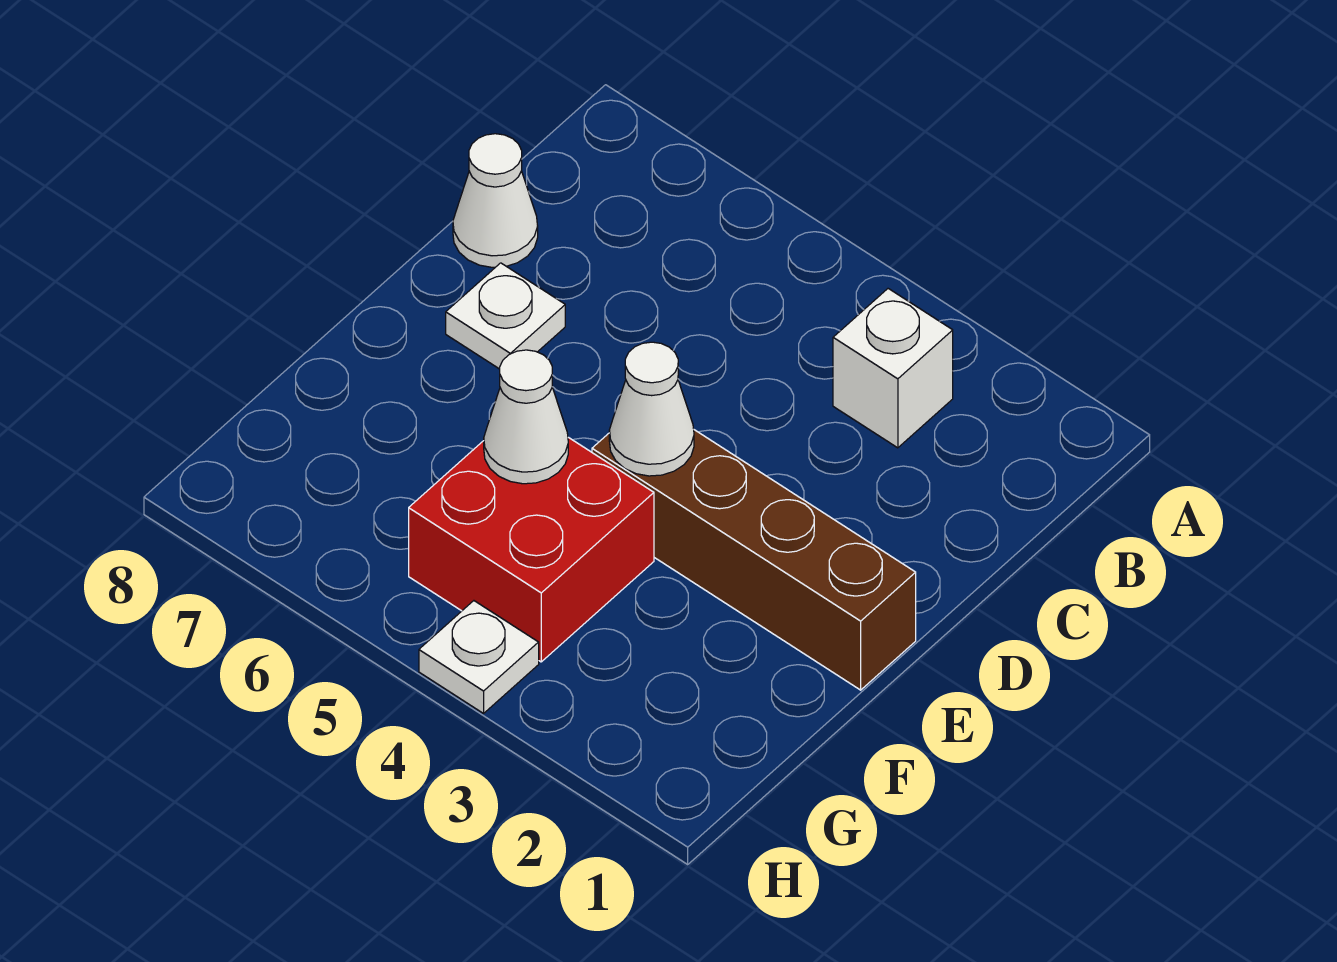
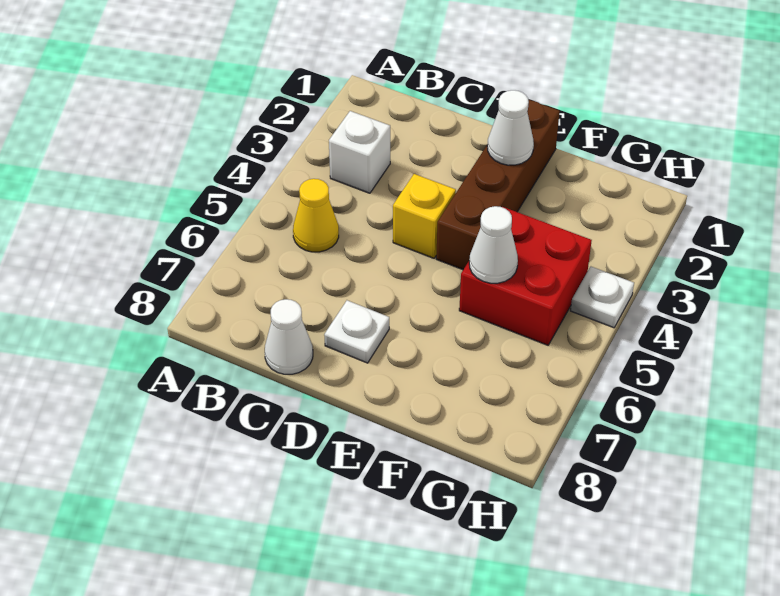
none -> yellow cone B5 level 1
none -> yellow brick D4 level 1
white cone E4 level 2 -> white cone E2 level 2

